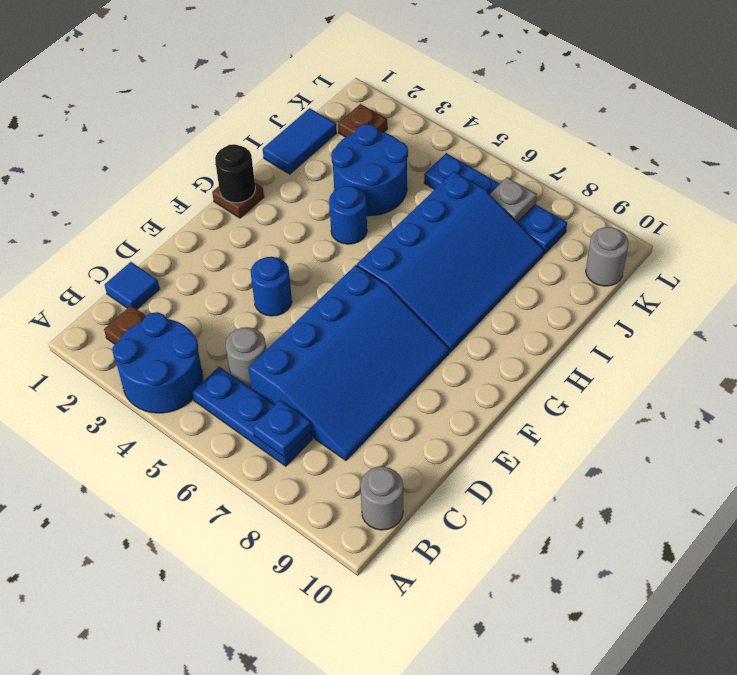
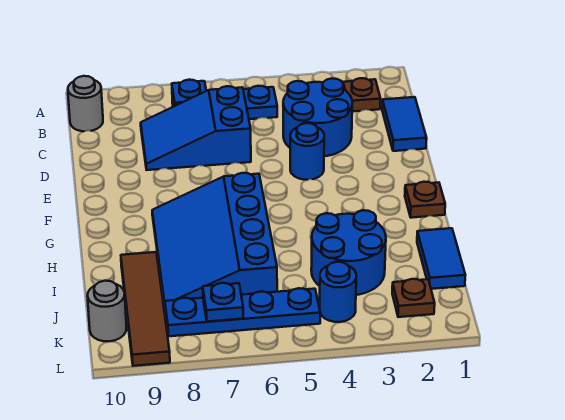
blue round brick A3:B4 level 1 -> blue round brick C3:D4 level 1
blue tile C1 level 1 -> blue tile C1:D1 level 1
grey round brick C5 level 1 -> none
blue slope C6:F8 level 1 top 6 -> blue slope C6:D8 level 1 top 6
black round brick G1 level 2 -> none
blue round brick H4 level 1 -> blue round brick K4 level 1
none -> brown tile I9:L9 level 1
grey plate K7 level 2 -> blue plate K7 level 2

